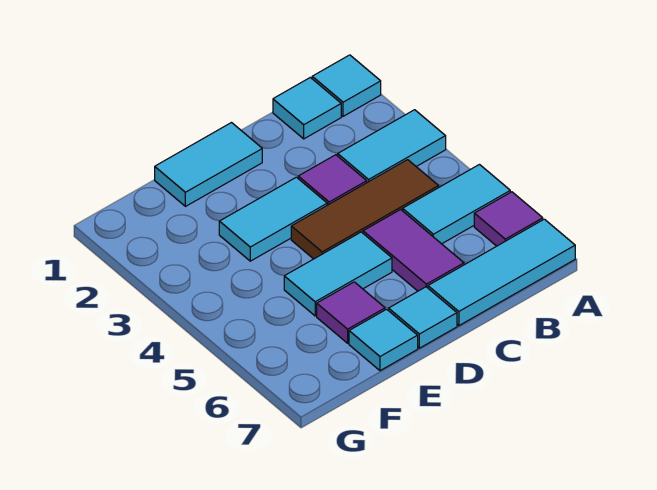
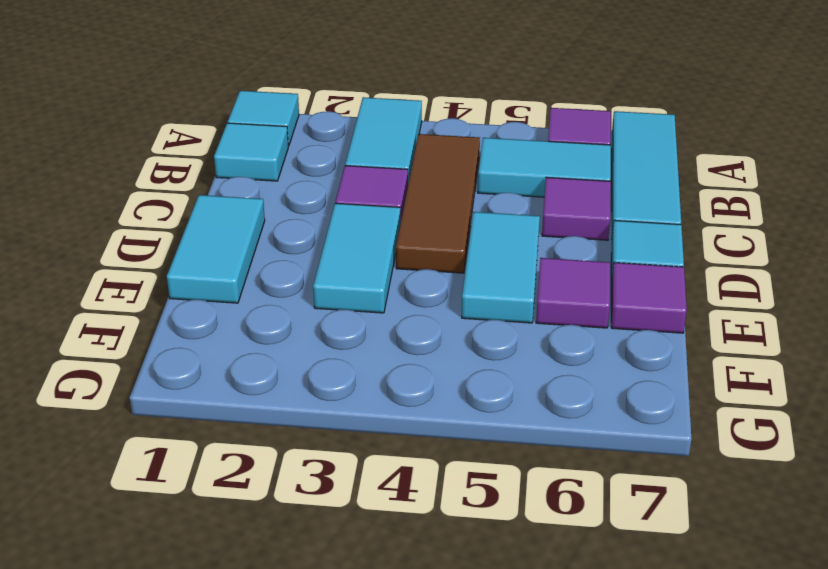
cyan tile A5:B5 level 1 -> cyan tile B5:B6 level 1
purple tile C5:C6 level 1 -> purple tile C6 level 1
cyan tile E7 level 1 -> purple tile E7 level 1

